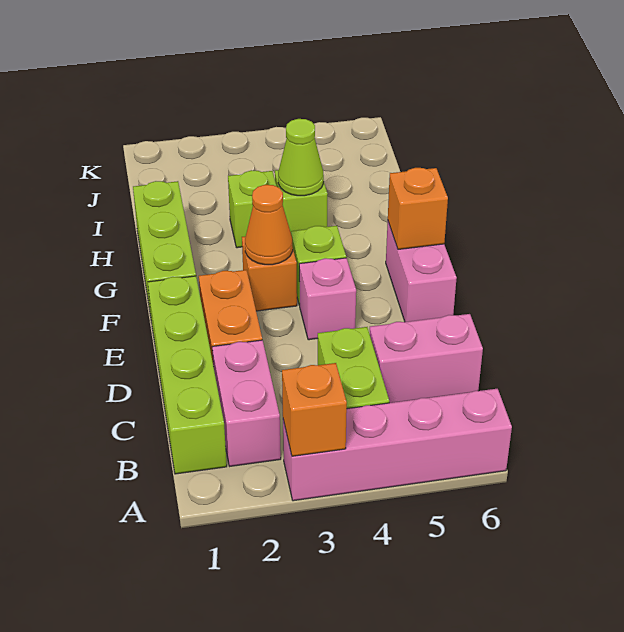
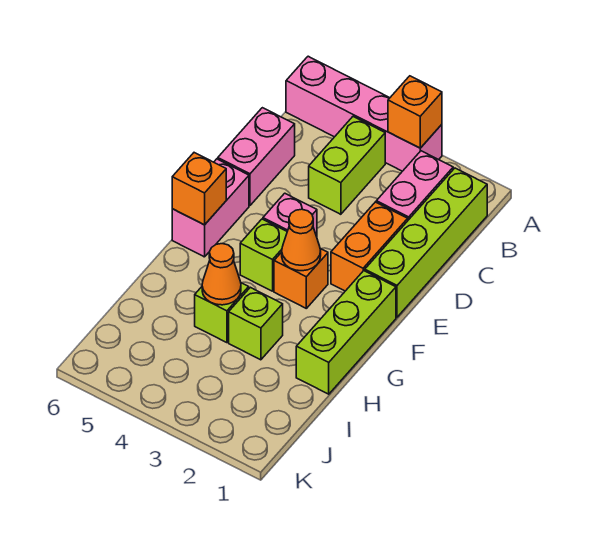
pink brick C5:C6 level 1 -> pink brick C6:D6 level 1
lime cone H4 level 2 -> orange cone H4 level 2

